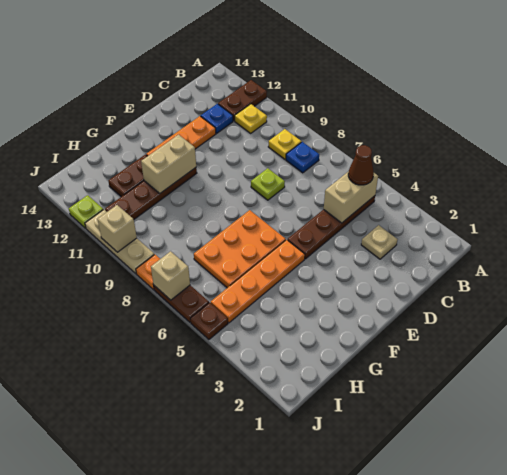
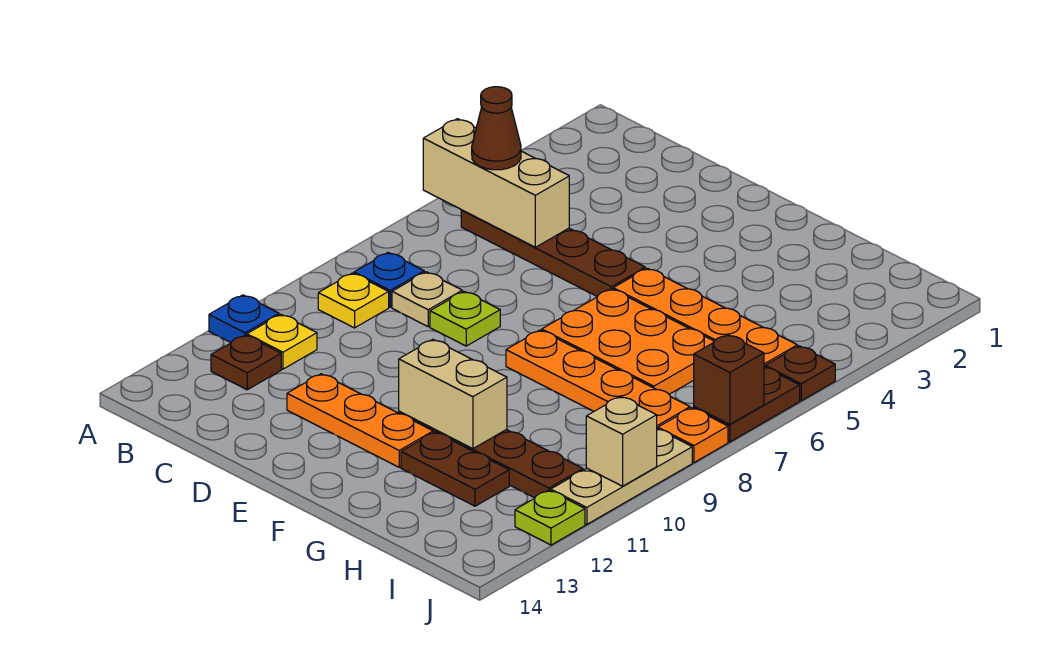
brown plate A12:B12 level 1 -> brown plate B12 level 1
tan brick B5:C5 level 2 -> tan brick A5:C5 level 2
tan plate C3 level 1 -> tan plate C8 level 1
blue plate C12 level 1 -> blue plate A11 level 1
none -> orange plate F8:I8 level 1
tan brick J7 level 2 -> brown brick J7 level 2

